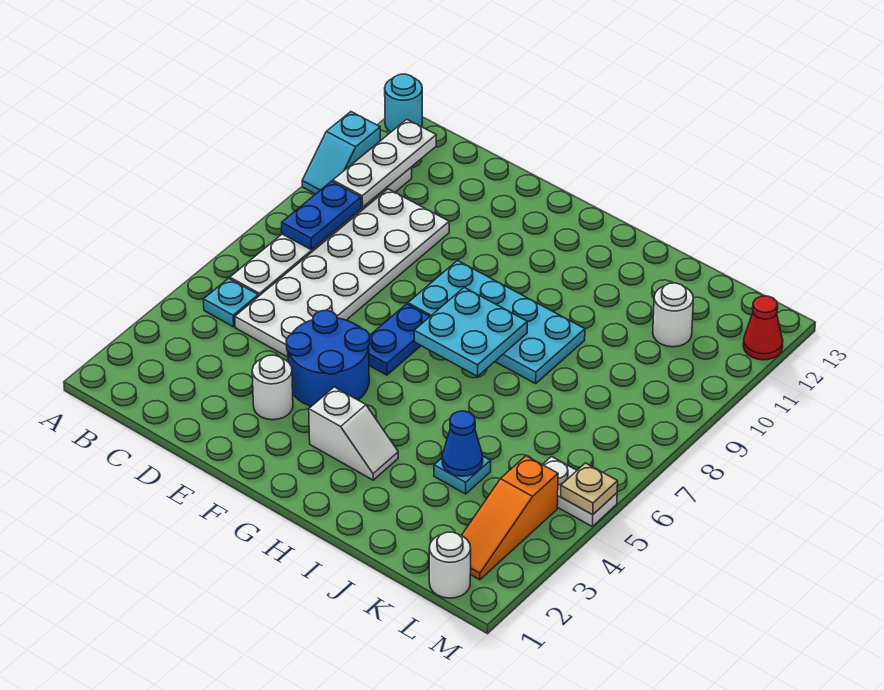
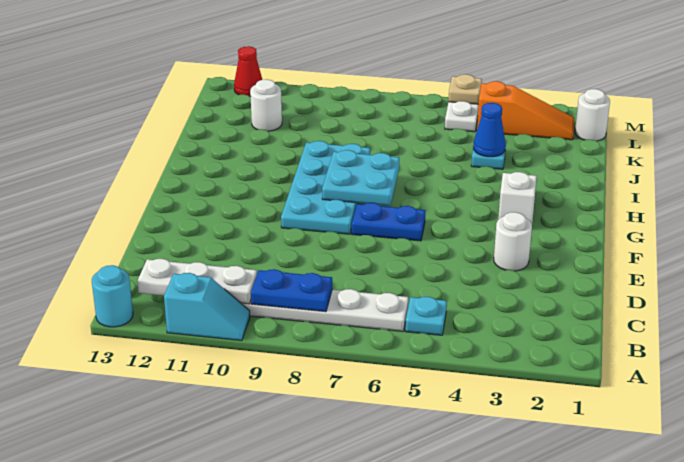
white plate C5:D10 level 1 -> none
blue round brick E4:F5 level 1 -> none

